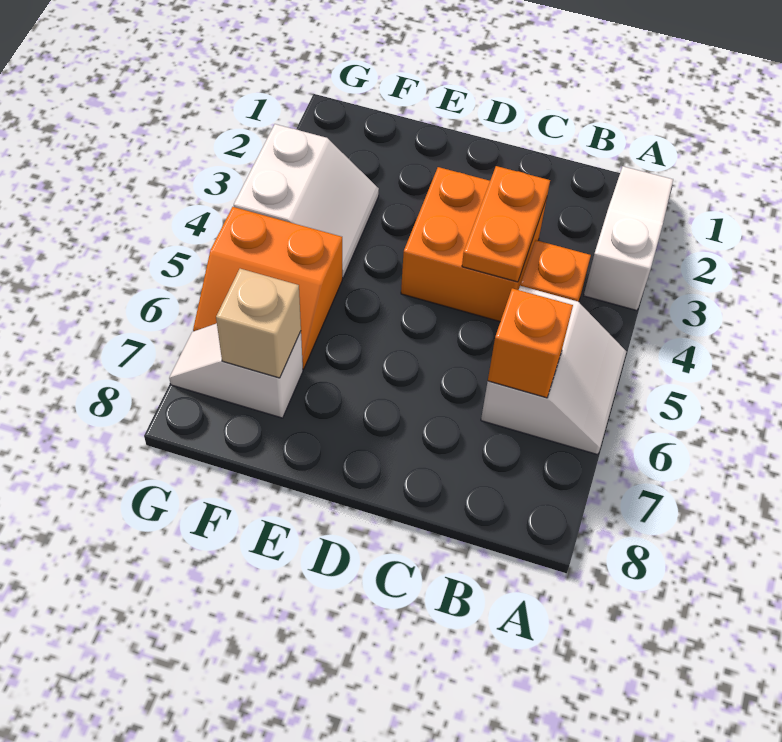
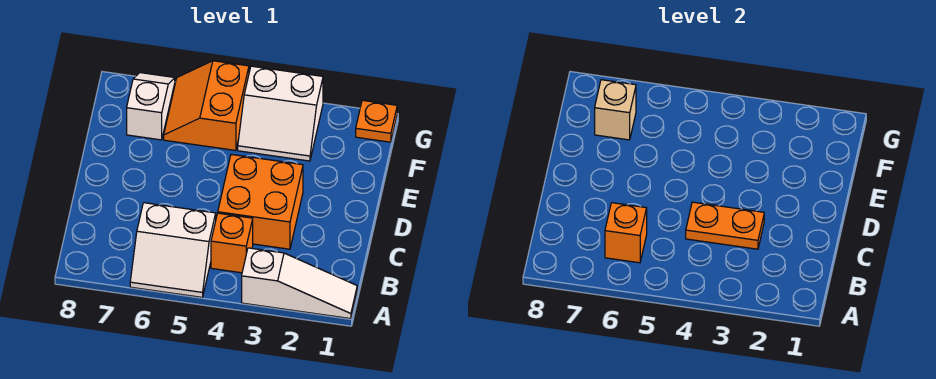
none -> orange plate G1 level 1

